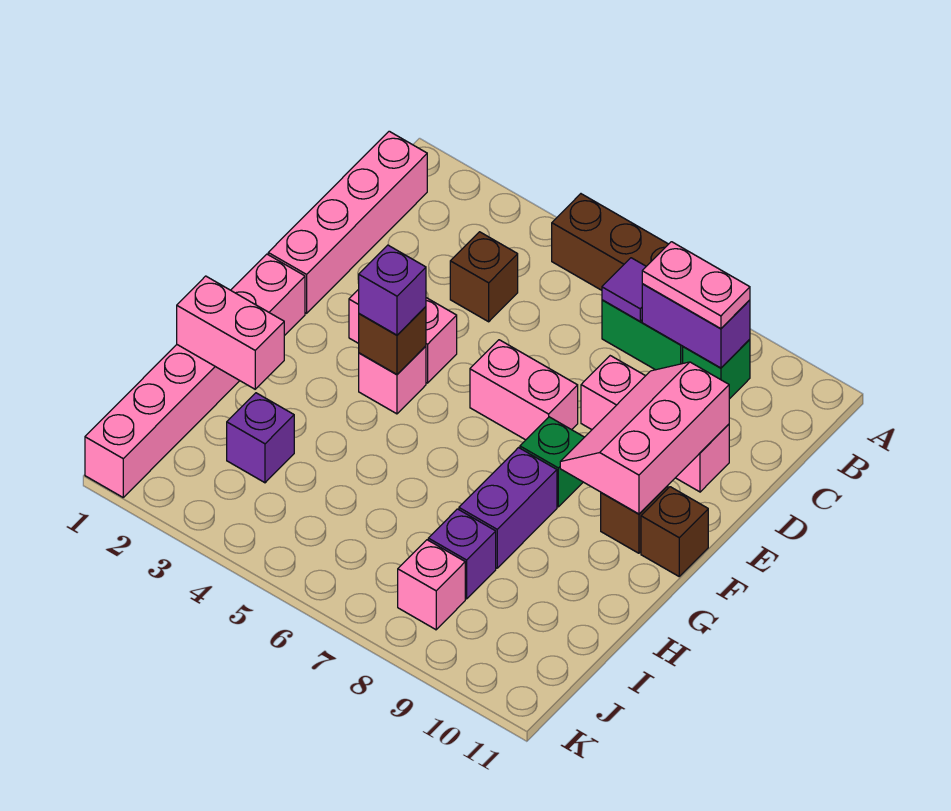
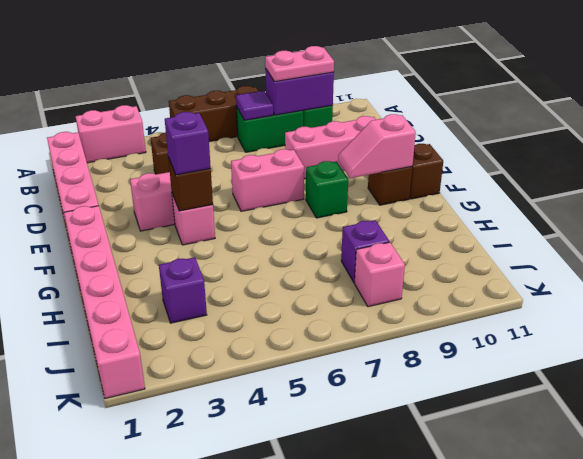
pink slope D9:F10 level 2 top 10 -> pink slope F9:F10 level 2 top 10
purple brick G8:H8 level 1 -> none
pink brick H1:H2 level 2 -> pink brick A2:A3 level 1

